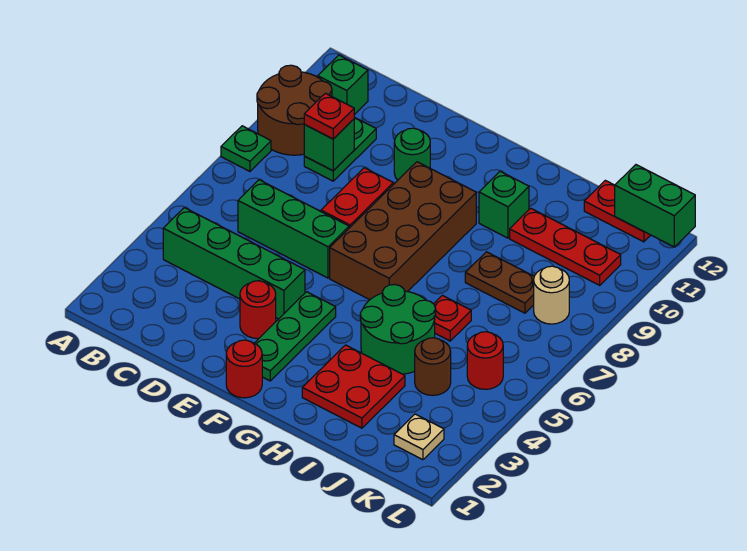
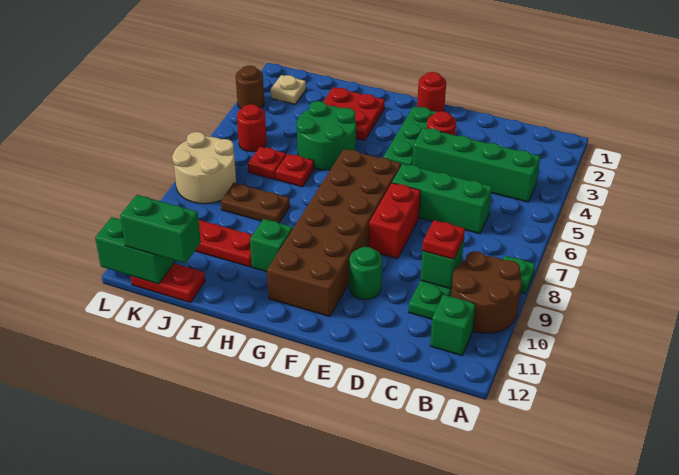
brown brick F6:G9 level 1 -> brown brick F6:G11 level 1
brown round brick J4 level 1 -> brown round brick L3 level 1
none -> red plate J6 level 1
none -> green brick J12:K12 level 3
tan round brick K8 level 1 -> tan round brick K7:L8 level 1

